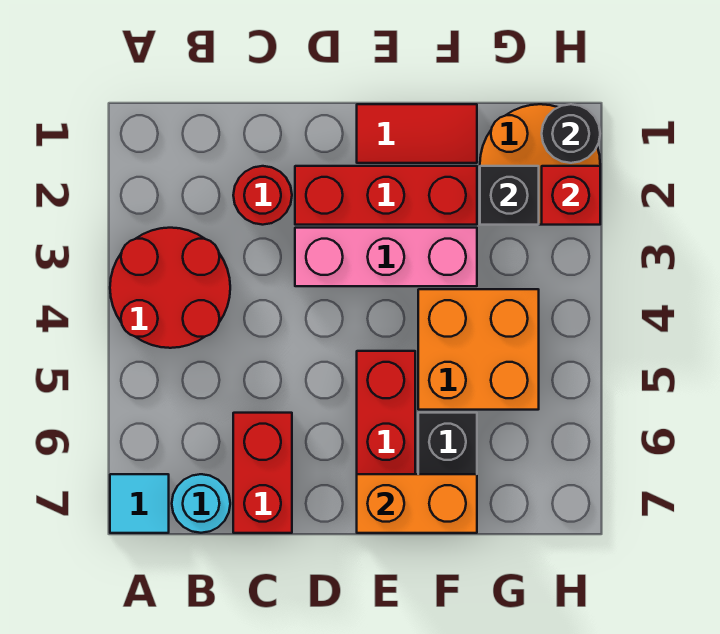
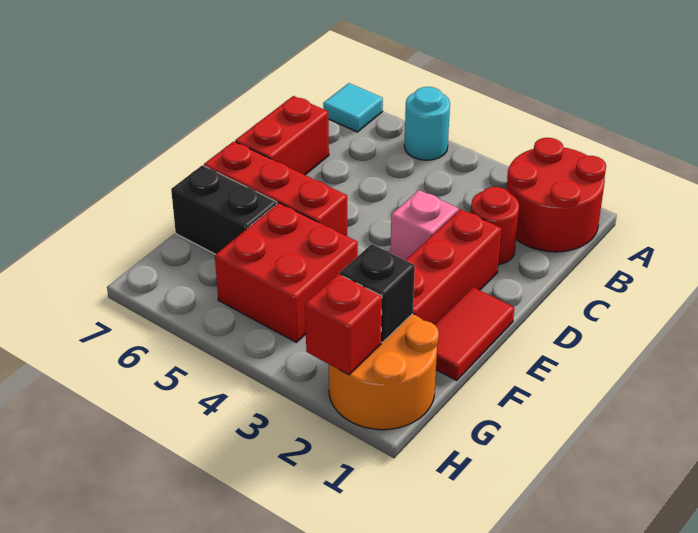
red round brick A3:B4 level 1 -> red round brick A1:B2 level 1
cyan round brick B7 level 1 -> cyan round brick A5 level 1
red brick C6:C7 level 1 -> red brick C7:D7 level 1
pink brick D3:F3 level 1 -> pink brick D3 level 1
orange brick E7:F7 level 2 -> none
orange brick F4:G5 level 1 -> red brick F4:G5 level 1
black round brick H1 level 2 -> none

